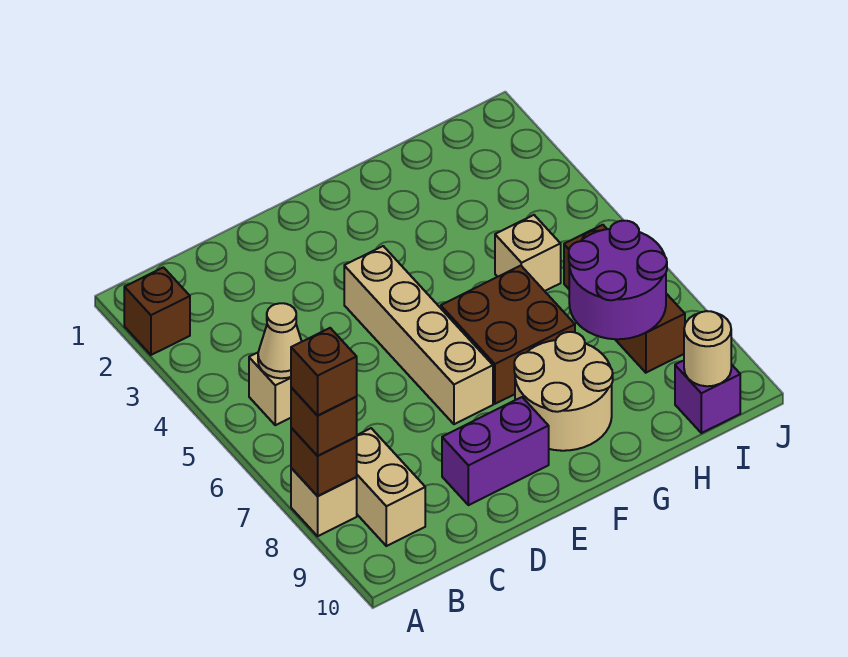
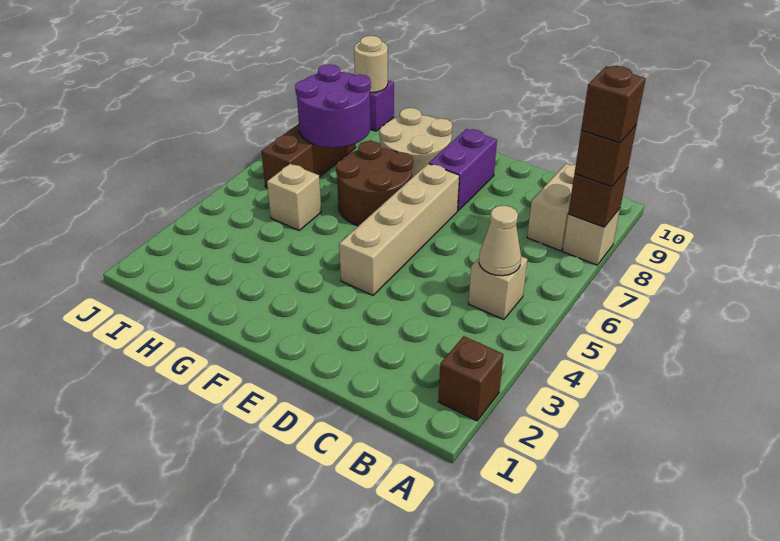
purple brick D9:E9 level 1 -> purple brick E8:E9 level 1
brown brick F6:G7 level 1 -> brown round brick F6:G7 level 1

